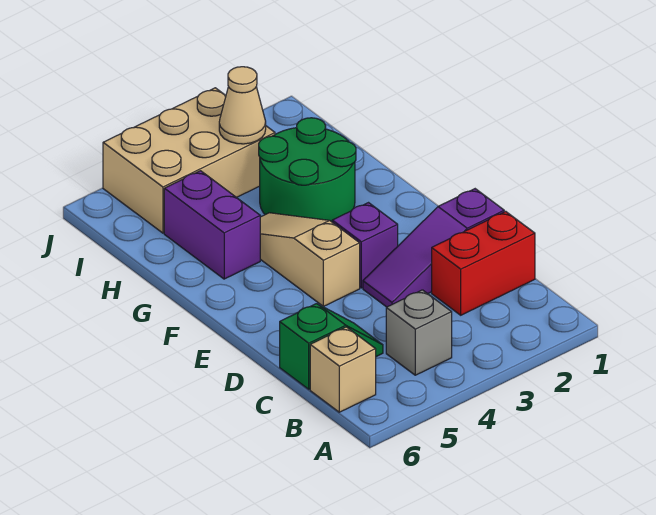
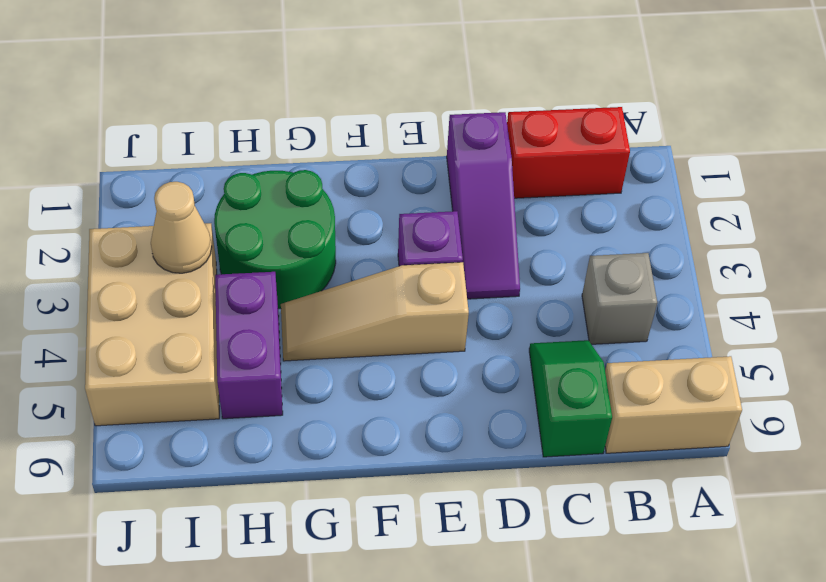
tan brick B6 level 1 -> tan brick A6:B6 level 1
red brick C1:C2 level 1 -> red brick B1:C1 level 1
purple brick G5:H5 level 1 -> purple brick H4:H5 level 1

